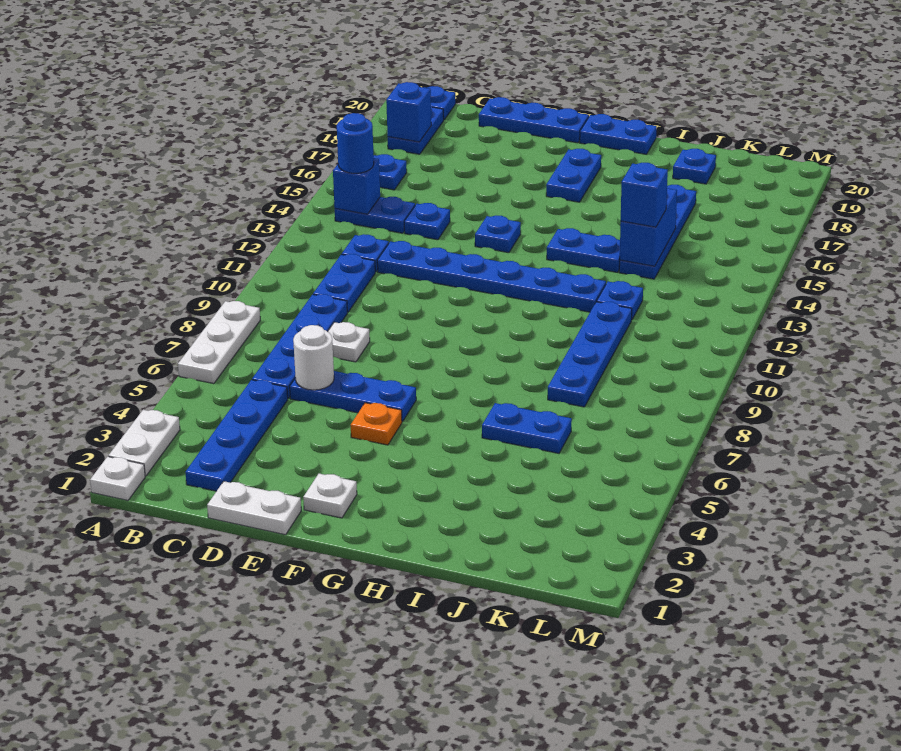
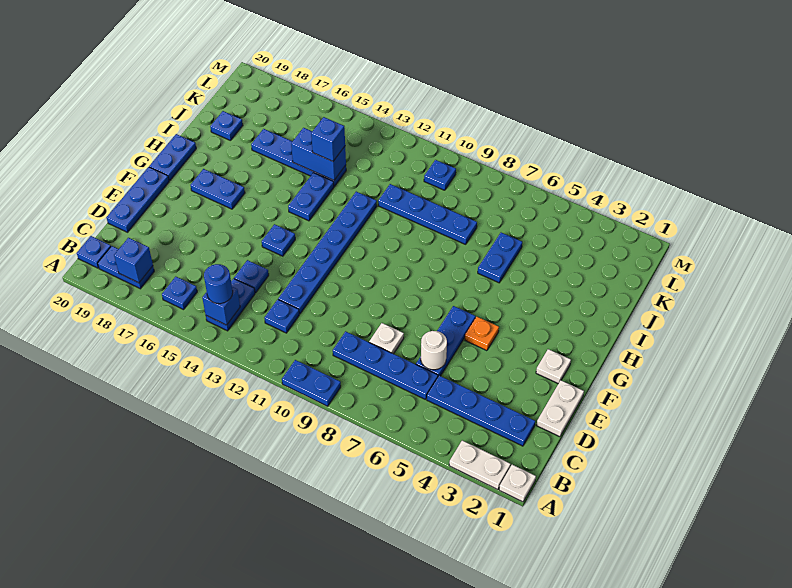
white plate A6:A8 level 1 -> none
blue plate C10:C11 level 1 -> blue plate A9:A10 level 1
blue plate J12 level 1 -> blue plate L10 level 1

